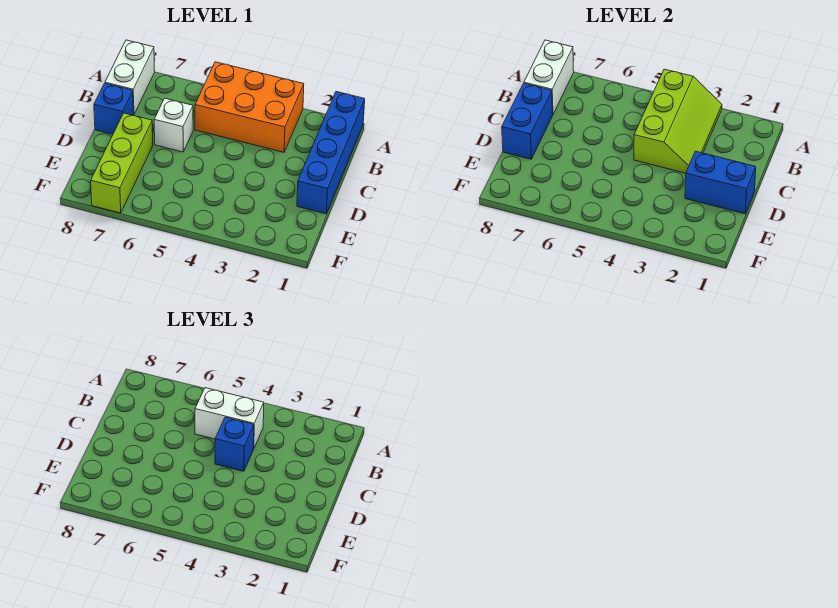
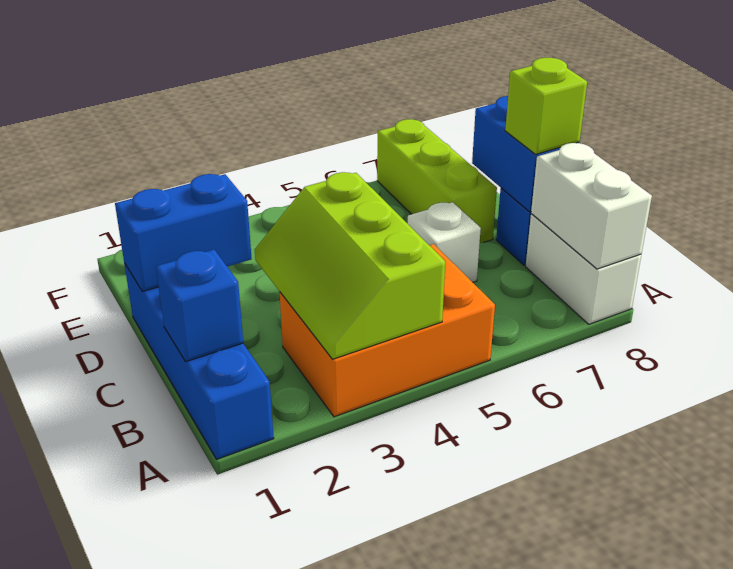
white brick B4:B5 level 3 -> none
blue brick C4 level 3 -> blue brick B1 level 2
none -> lime brick C8 level 3

